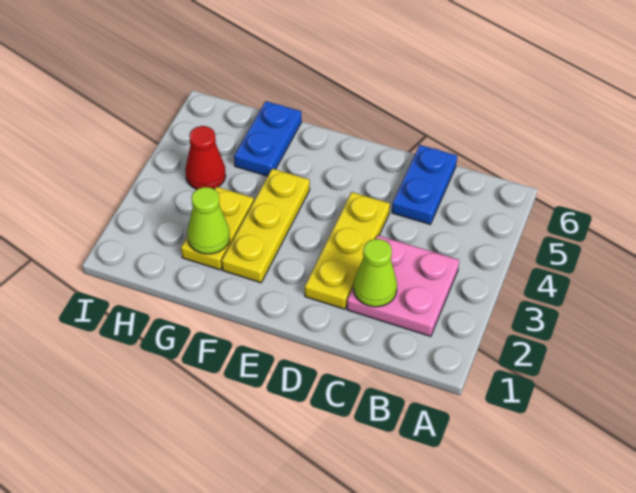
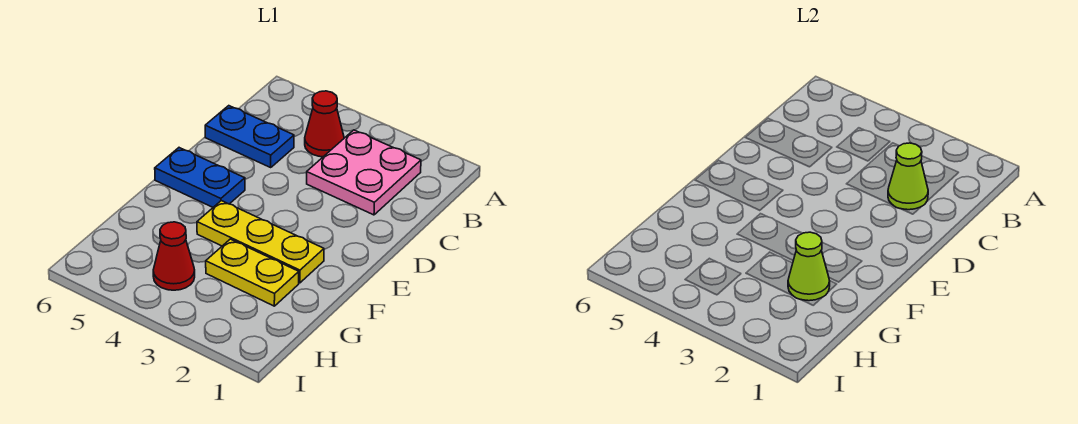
none -> red cone B4 level 1
yellow plate D2:D4 level 1 -> none
blue plate G5:G6 level 1 -> blue plate E5:E6 level 1

